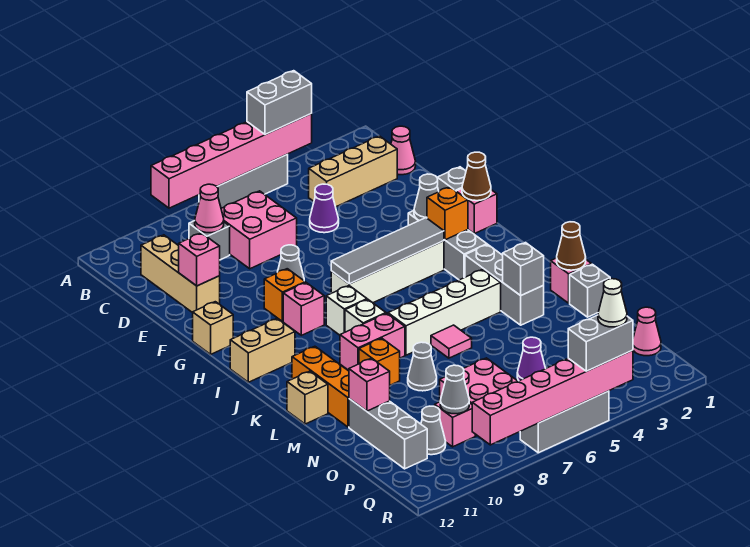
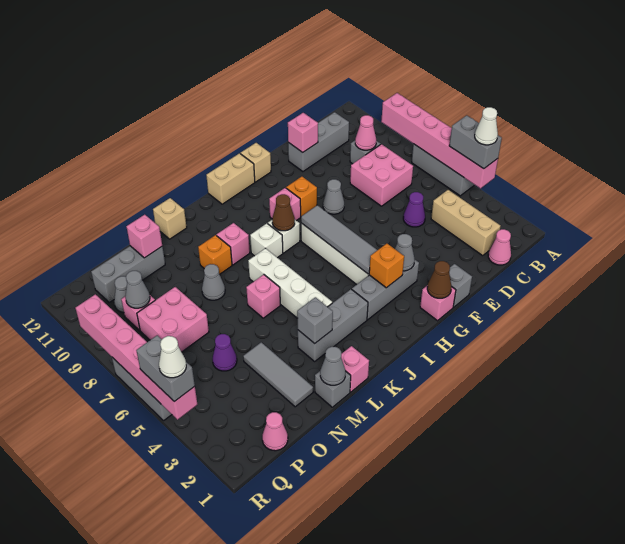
none -> white cone A4 level 4
tan brick C11:E11 level 1 -> grey brick C11:E11 level 1
tan brick I11:I12 level 1 -> tan brick H12:I12 level 1
pink brick K8:K9 level 1 -> pink brick K9 level 1
orange brick K11:M11 level 1 -> none
brown cone L1 level 2 -> brown cone I8 level 2
pink tile L6 level 1 -> pink brick L6 level 1
none -> grey cone M1 level 2
none -> grey tile N2:N4 level 1

